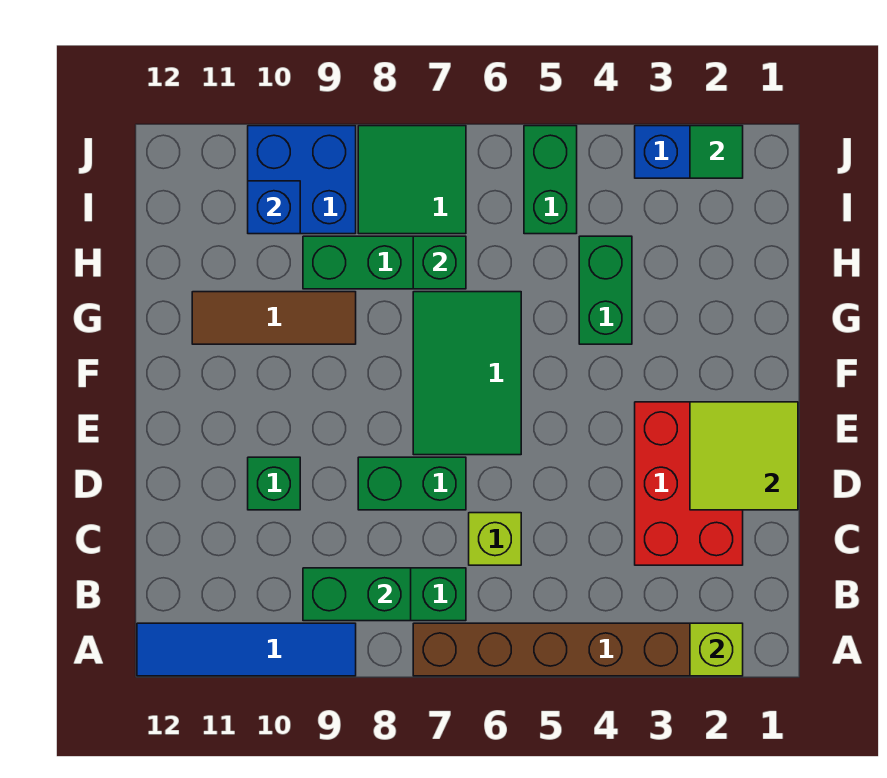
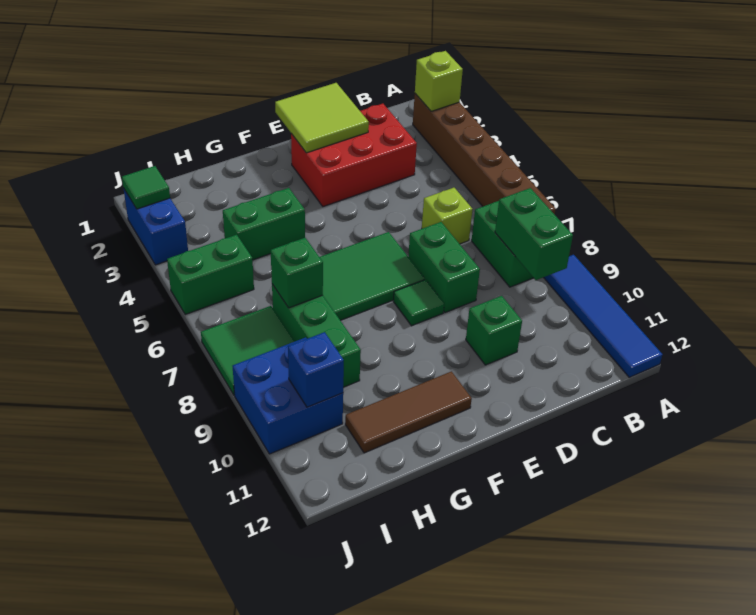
none -> green tile E8 level 1
brown tile G9:G11 level 1 -> brown tile F11:H11 level 1

